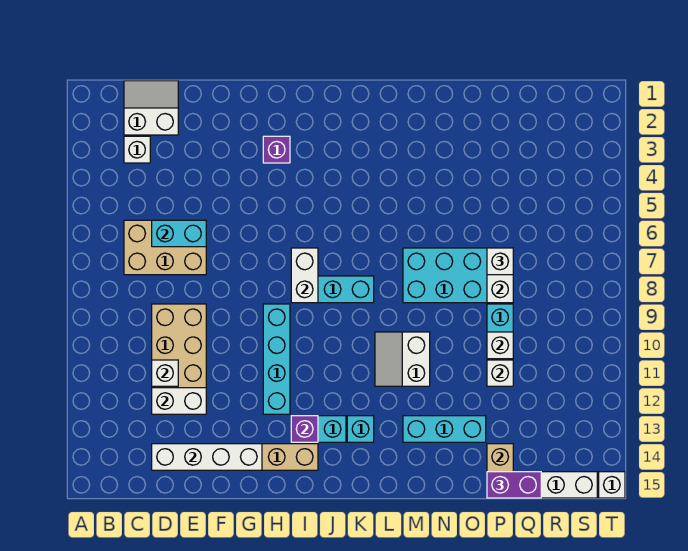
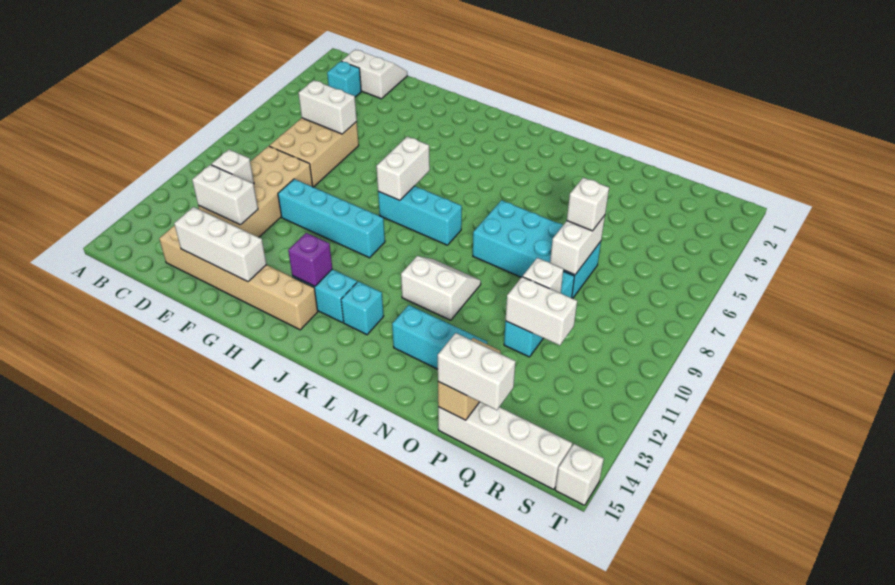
white brick C3 level 1 -> cyan brick C3 level 1
tan brick C6:E7 level 1 -> tan brick D6:E8 level 1
cyan brick D6:E6 level 2 -> white brick D6:E6 level 2
white brick D14:G14 level 2 -> white brick E14:G14 level 2
purple brick H3 level 1 -> none
cyan brick H9:H12 level 1 -> cyan brick F10:I10 level 1
white slope L10:M11 level 1 top M -> white slope L10:M11 level 1 top 11
white brick P11 level 2 -> white brick P11:Q11 level 2
purple brick P15:Q15 level 3 -> white brick P15:Q15 level 3

